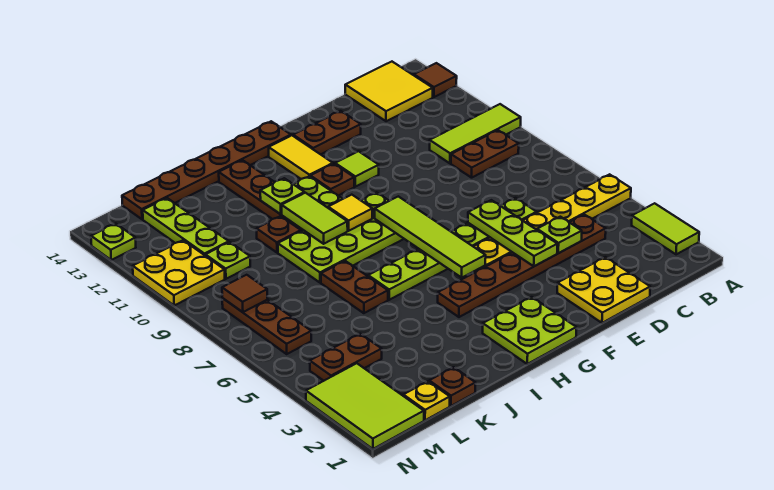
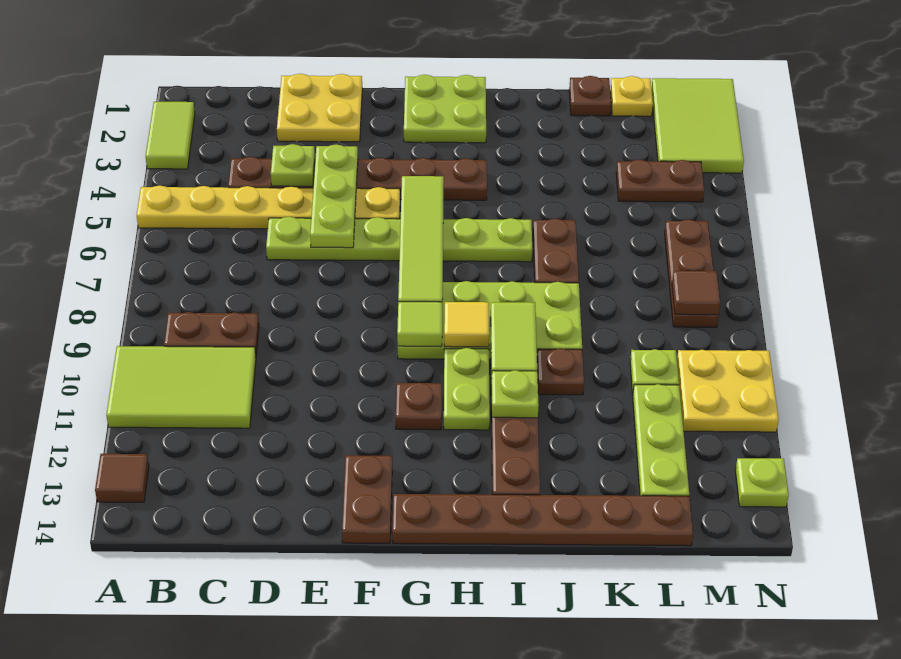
lime tile A10:C10 level 1 -> lime tile A10:C11 level 1
yellow tile B13:C14 level 1 -> none
brown plate E13:F13 level 1 -> brown plate F13:F14 level 1
lime tile F11 level 1 -> lime tile G9 level 2
yellow tile G12:G13 level 1 -> none

